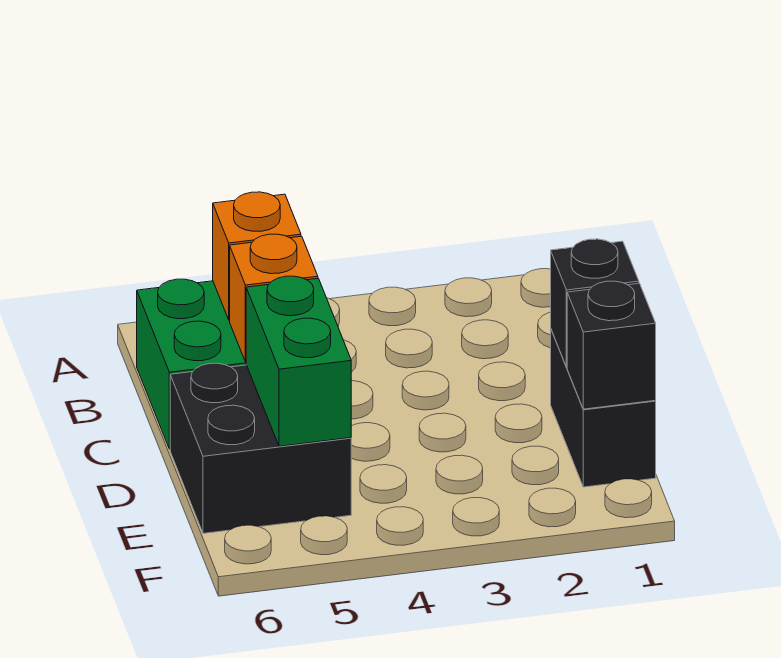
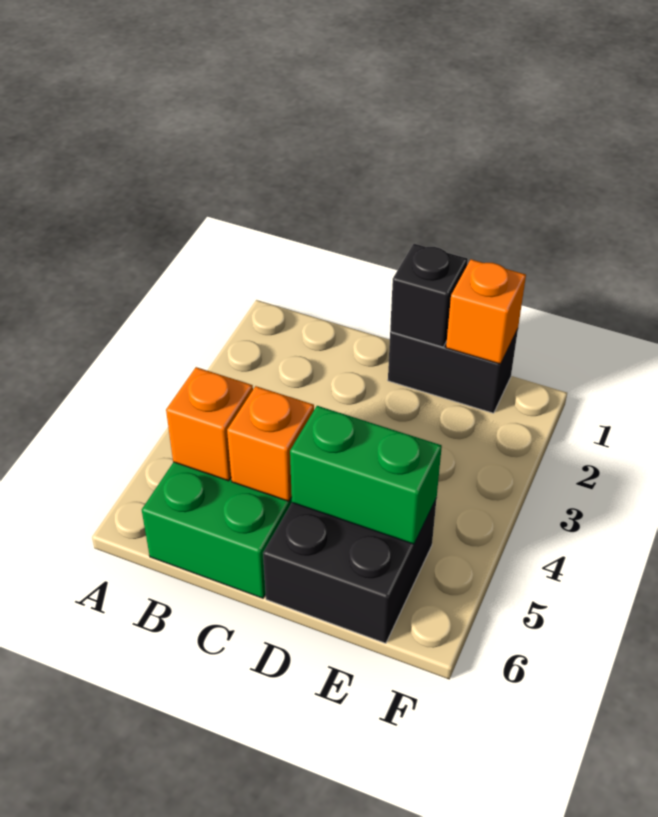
black brick E1 level 2 -> orange brick E1 level 2

